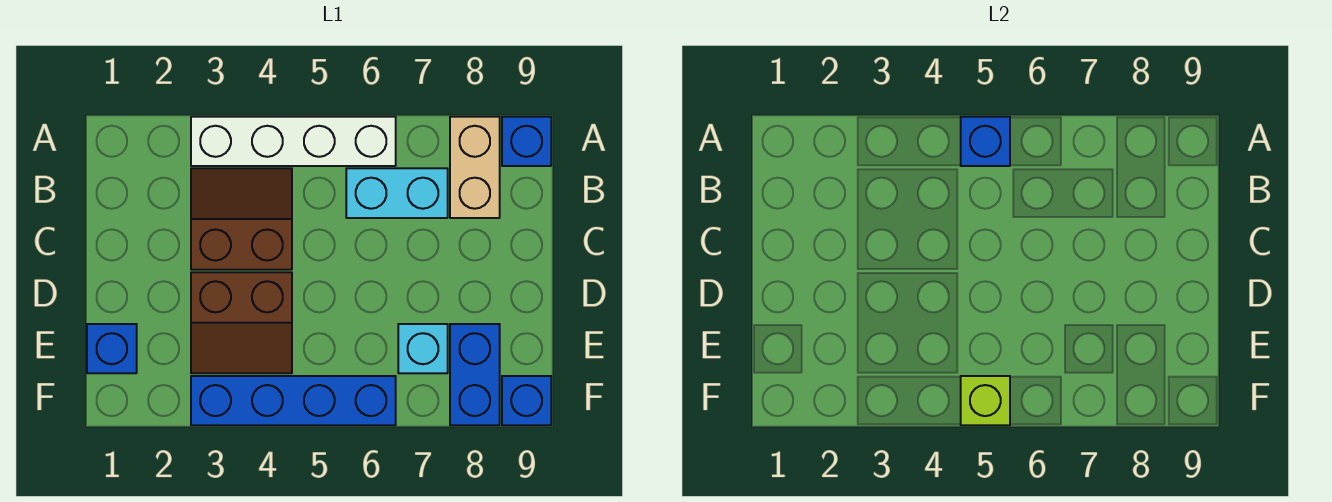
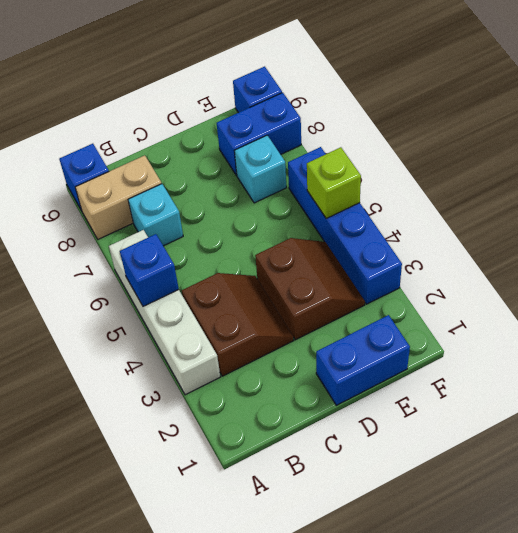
brown slope B3:C4 level 1 top C -> brown slope B3:C4 level 1 top B
cyan brick B6:B7 level 1 -> cyan brick B7 level 1
blue brick E1 level 1 -> blue brick D1:E1 level 1

